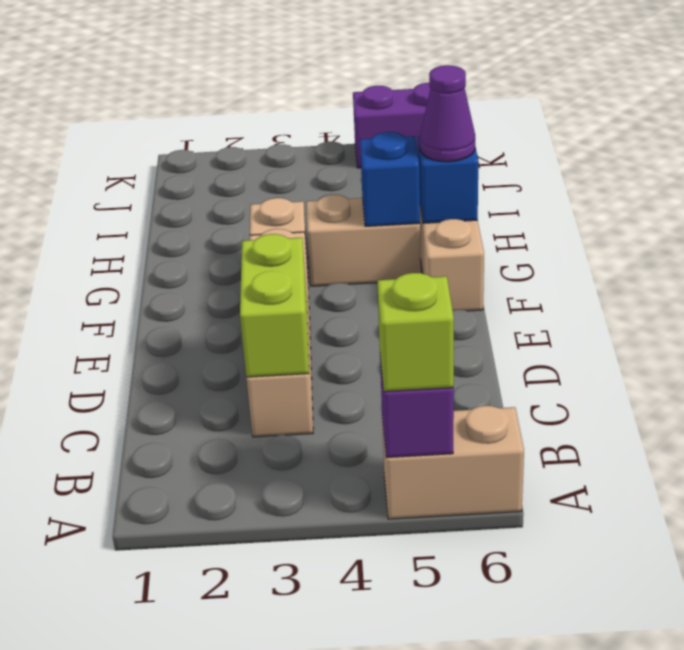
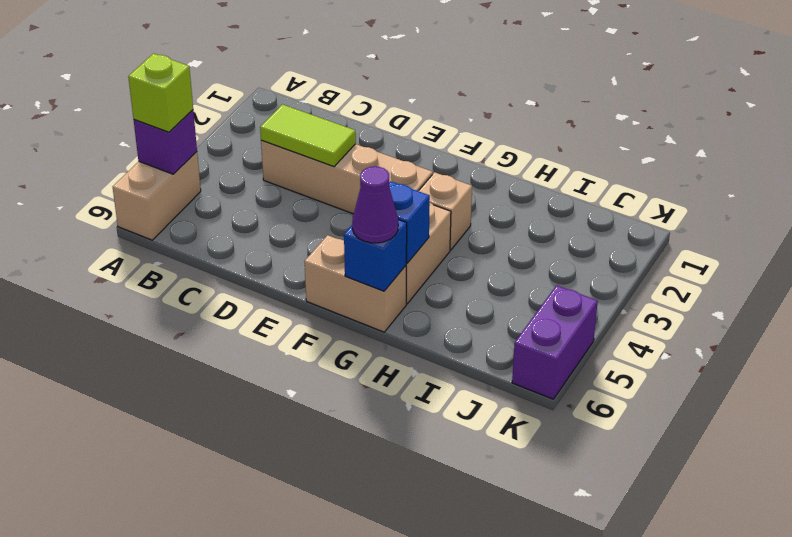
lime brick C3:D3 level 2 -> lime tile C3:D3 level 2

